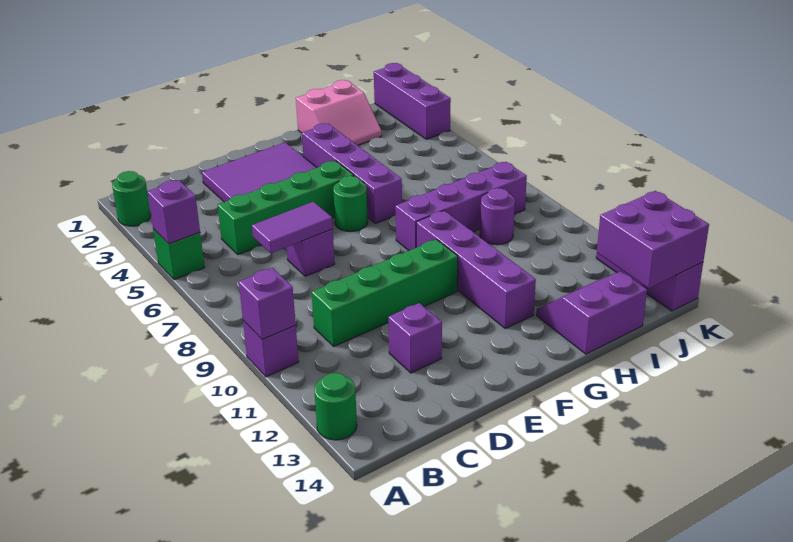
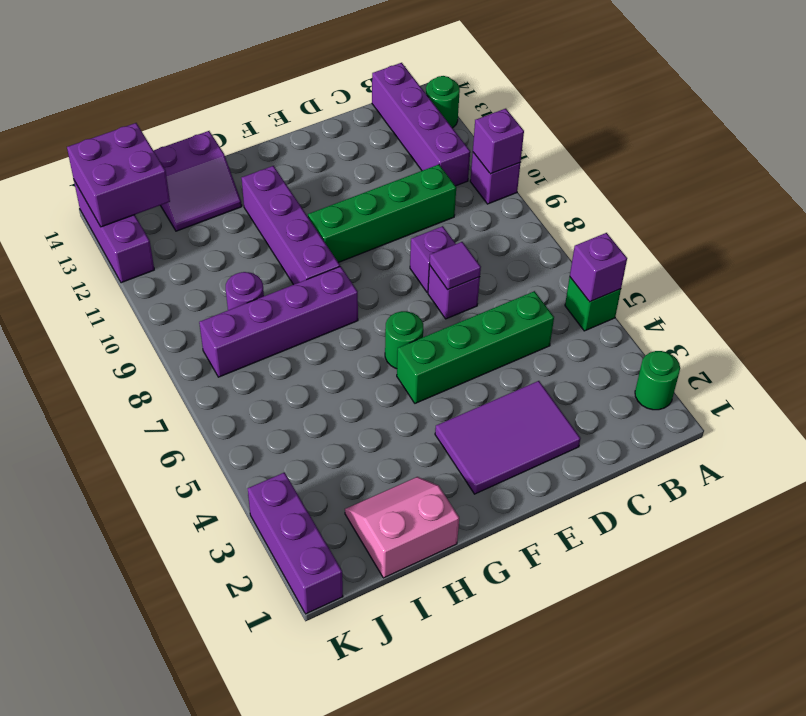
purple tile C7:D7 level 2 -> purple tile D7 level 2
purple brick D12 level 1 -> purple brick D8 level 1
purple brick G3:G6 level 1 -> purple brick B11:B14 level 1

